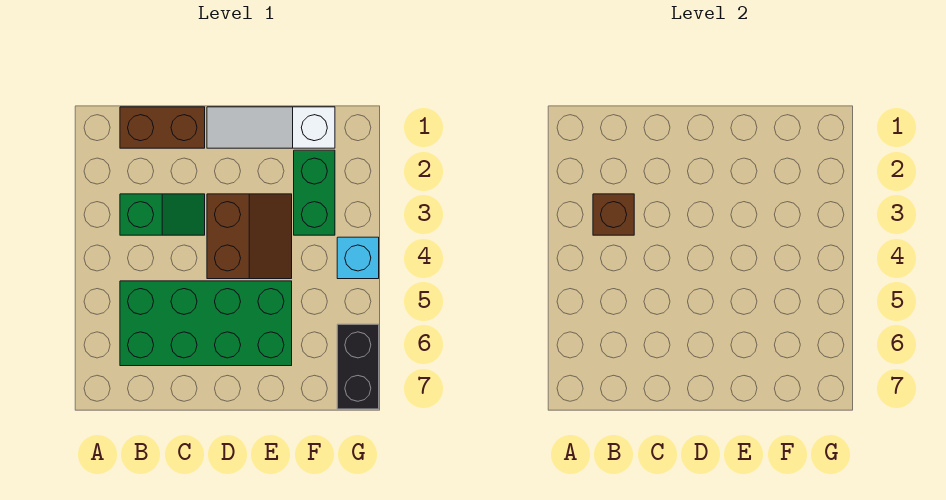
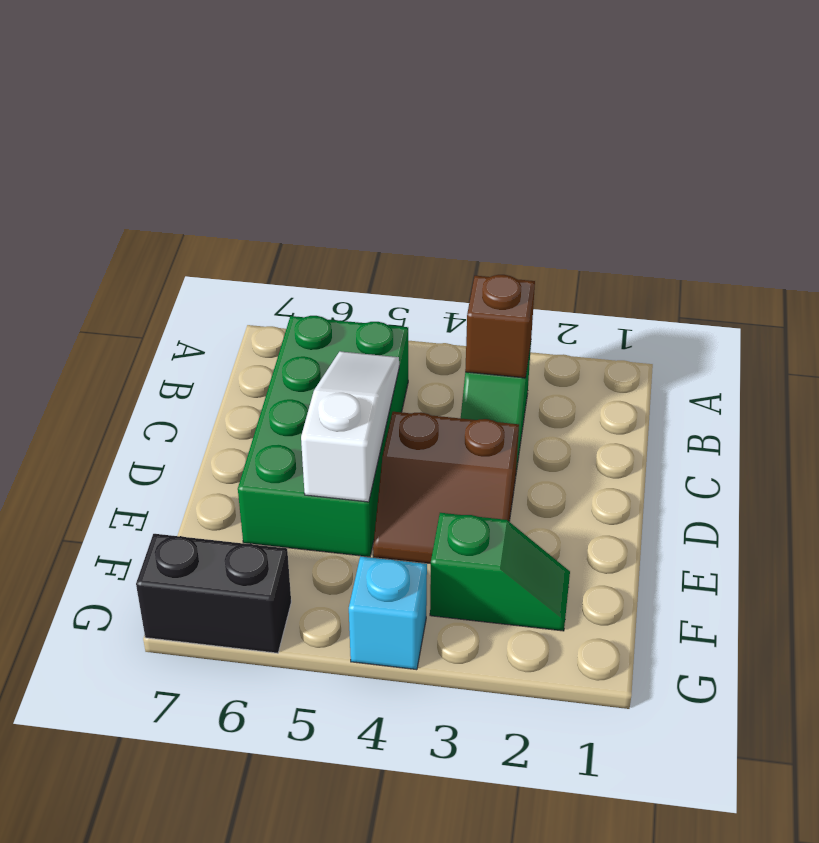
brown brick B1:C1 level 1 -> none
white slope D1:F1 level 1 top F -> white slope C5:E5 level 2 top E
green brick F2:F3 level 1 -> green slope F2:F3 level 1 top 3

